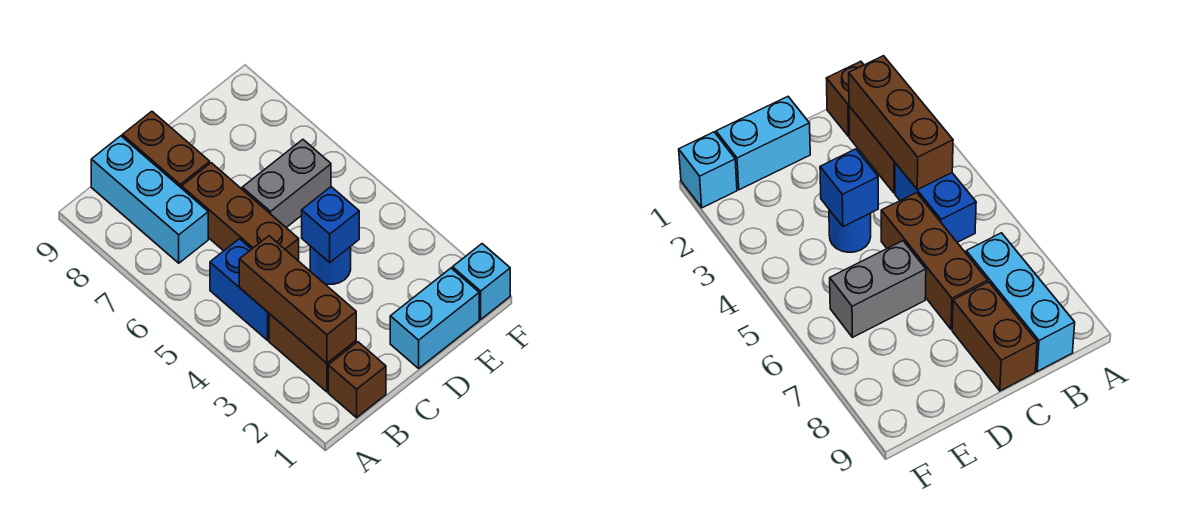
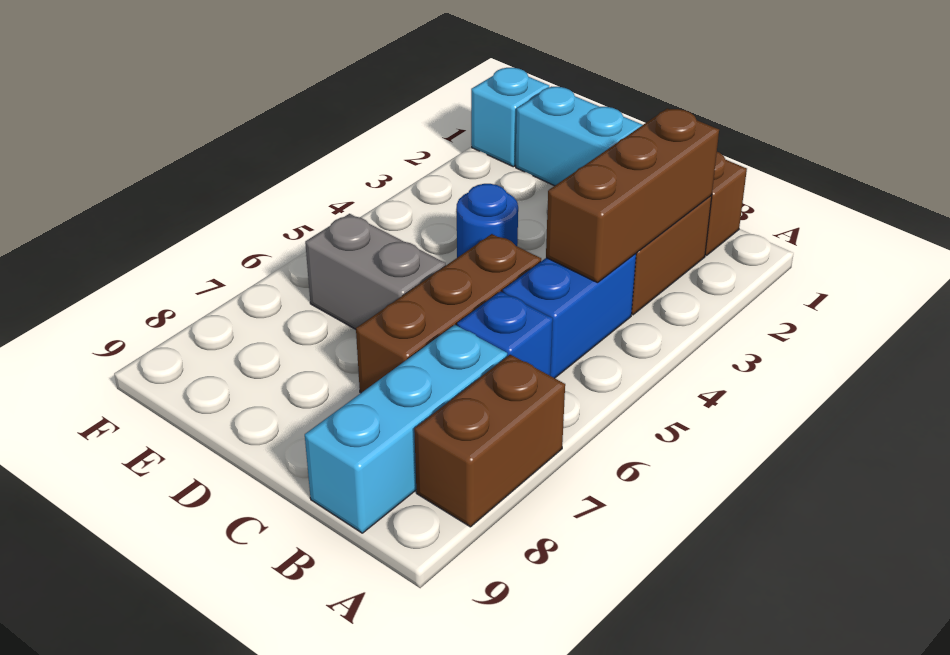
brown brick C8:C9 level 1 -> brown brick A7:A8 level 1
blue brick D4 level 2 -> blue brick B6 level 1

